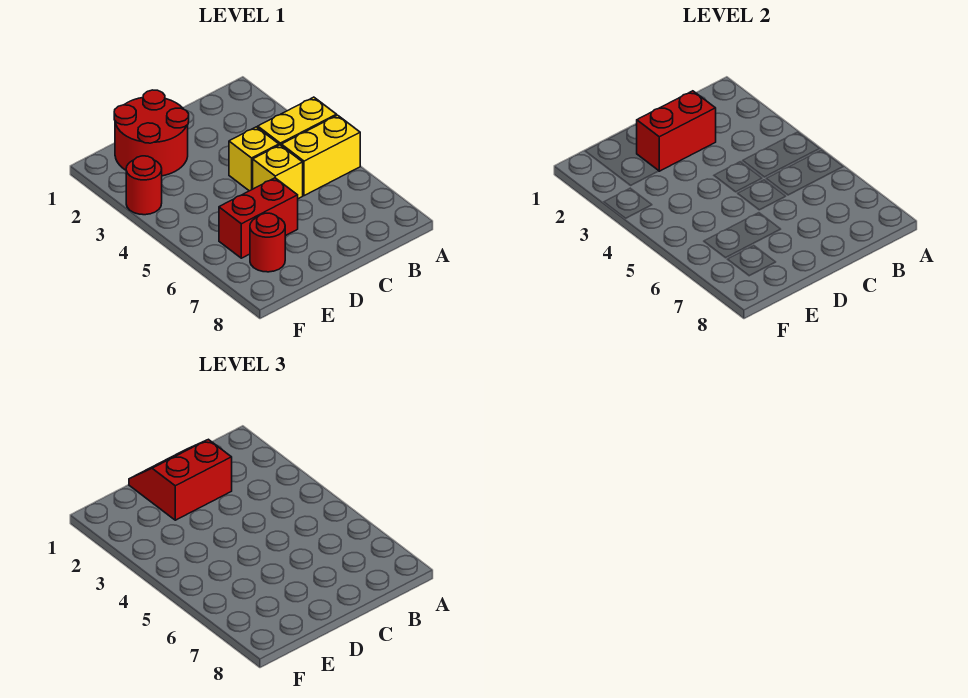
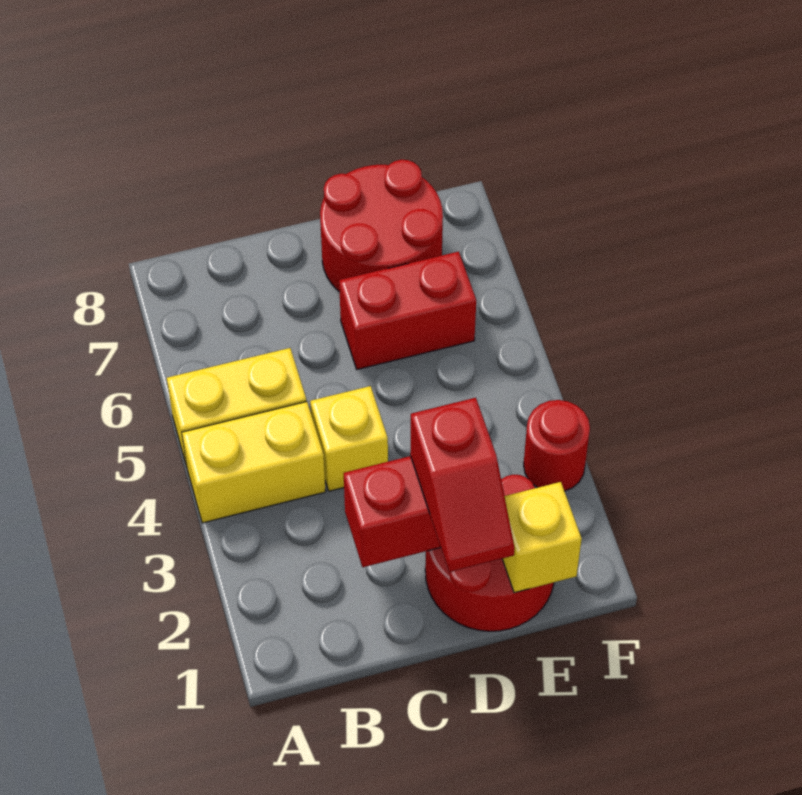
red slope C1:D2 level 3 top 2 -> red slope D1:D2 level 3 top 2
yellow brick C5 level 1 -> yellow brick E1 level 2
red round brick E7 level 1 -> red round brick D7:E8 level 1

